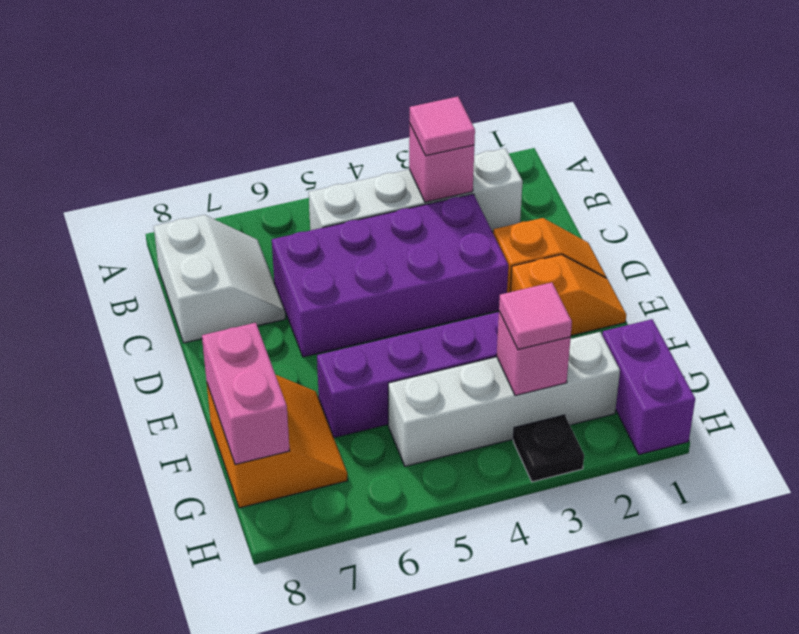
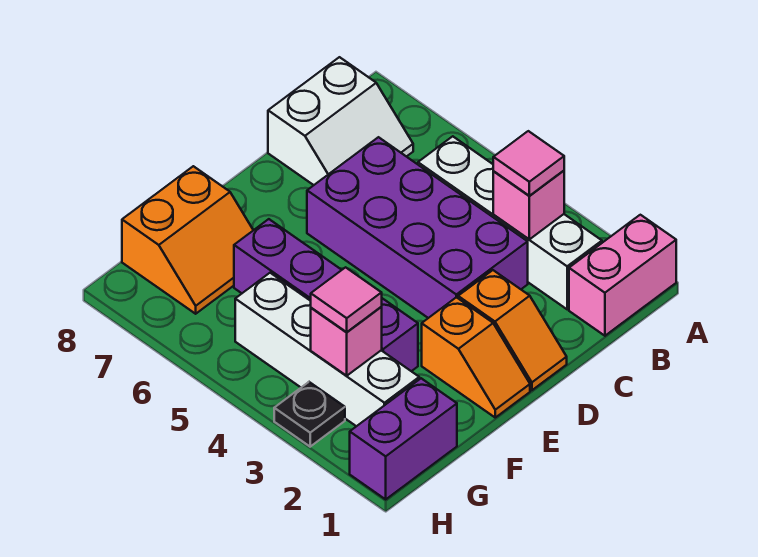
pink brick F8:G8 level 2 -> pink brick A1:B1 level 1

